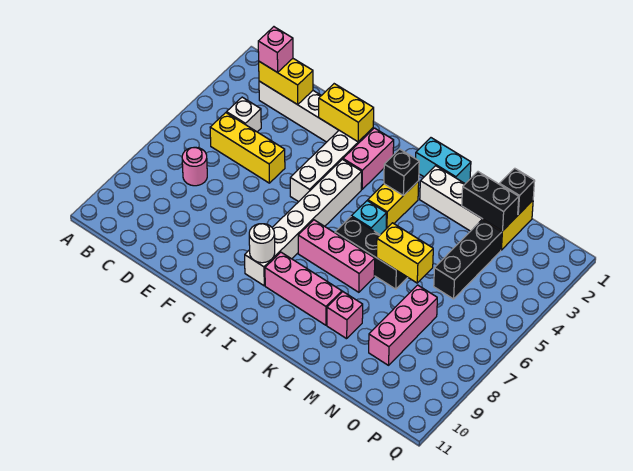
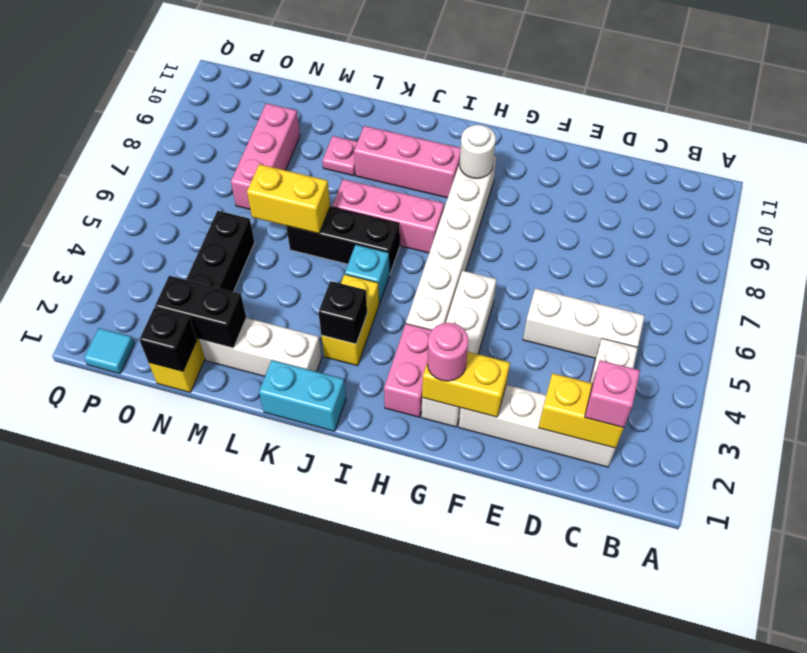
yellow brick C5:E5 level 1 -> white brick C5:E5 level 1
pink round brick C7 level 1 -> pink round brick G2 level 3
pink brick L9 level 1 -> pink plate L9 level 1
none -> cyan tile P1 level 1

